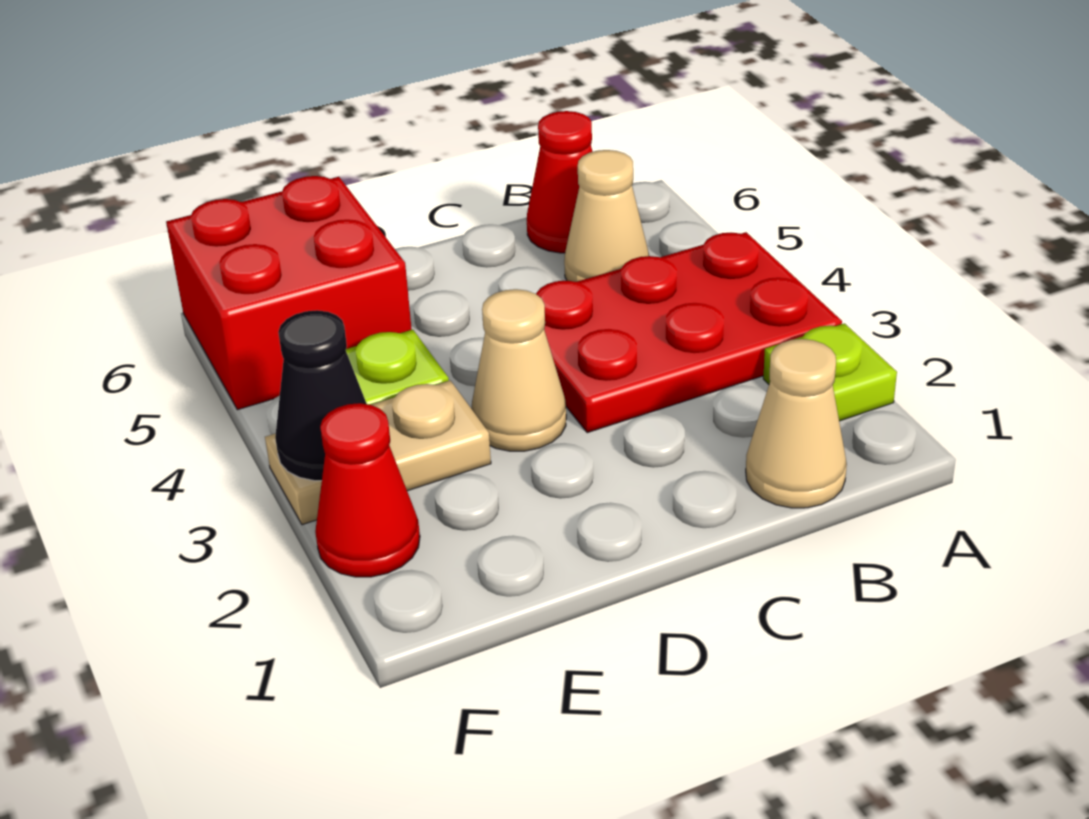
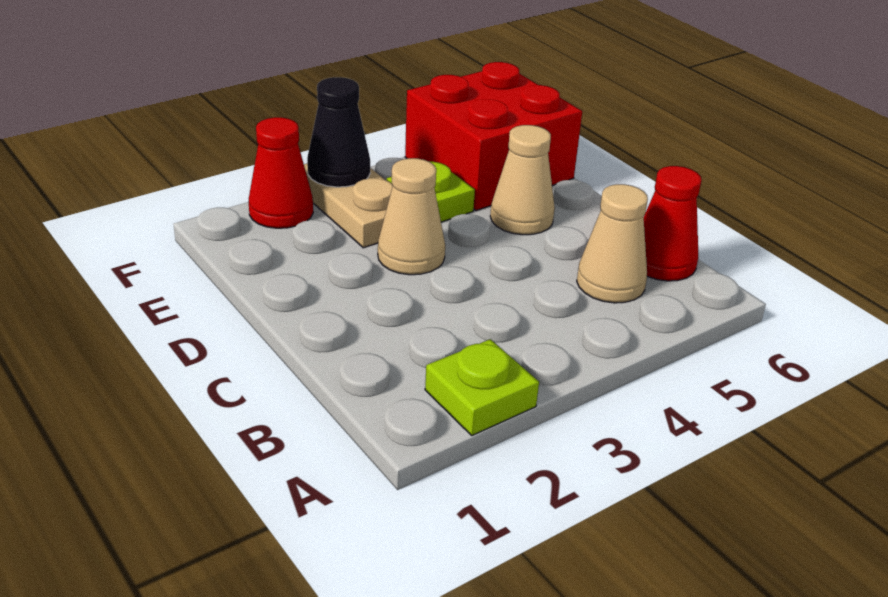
red plate A3:C4 level 1 -> none
tan cone B1 level 1 -> tan cone D5 level 1

